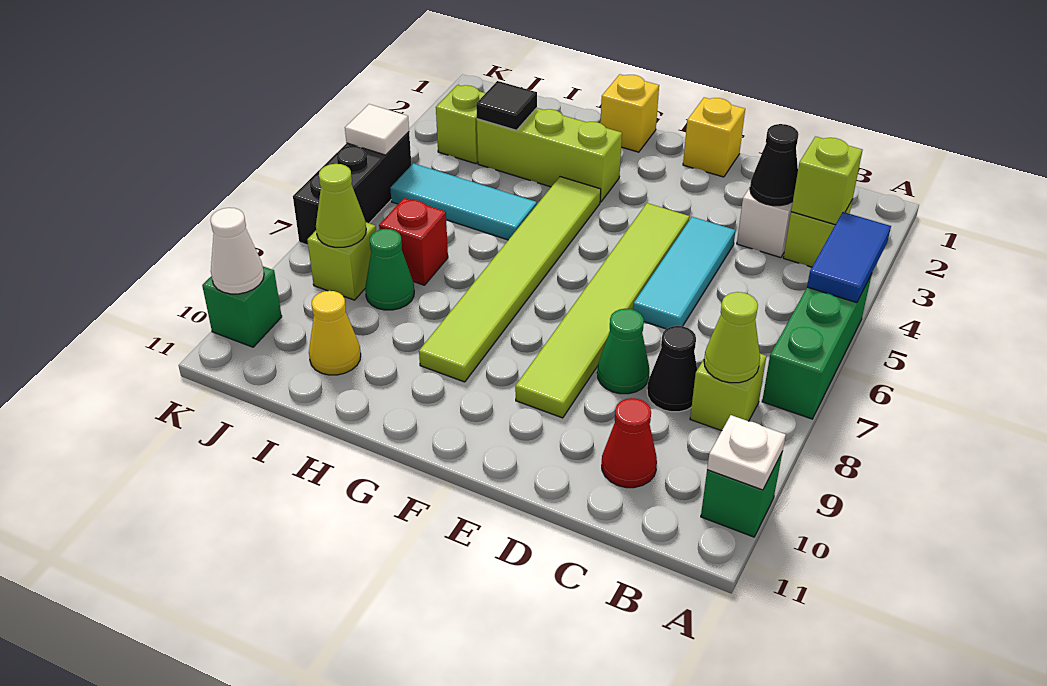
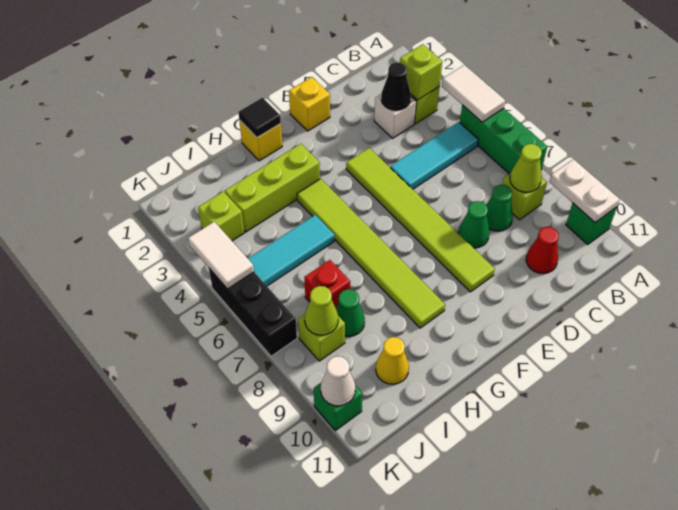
blue tile A4:A5 level 2 -> white tile A4:A5 level 2
white plate A10 level 2 -> white plate A9:A10 level 2
black cone C8 level 1 -> green cone C8 level 1
cyan tile D4:D6 level 1 -> cyan tile B5:D5 level 1
black tile I3 level 2 -> black tile G1 level 2
white tile K5 level 2 -> white tile K4:K5 level 2

